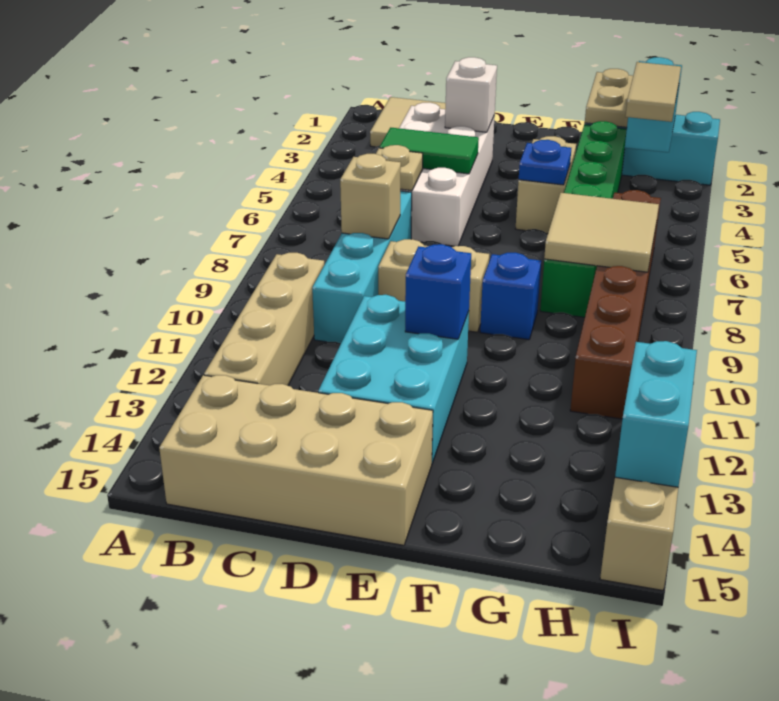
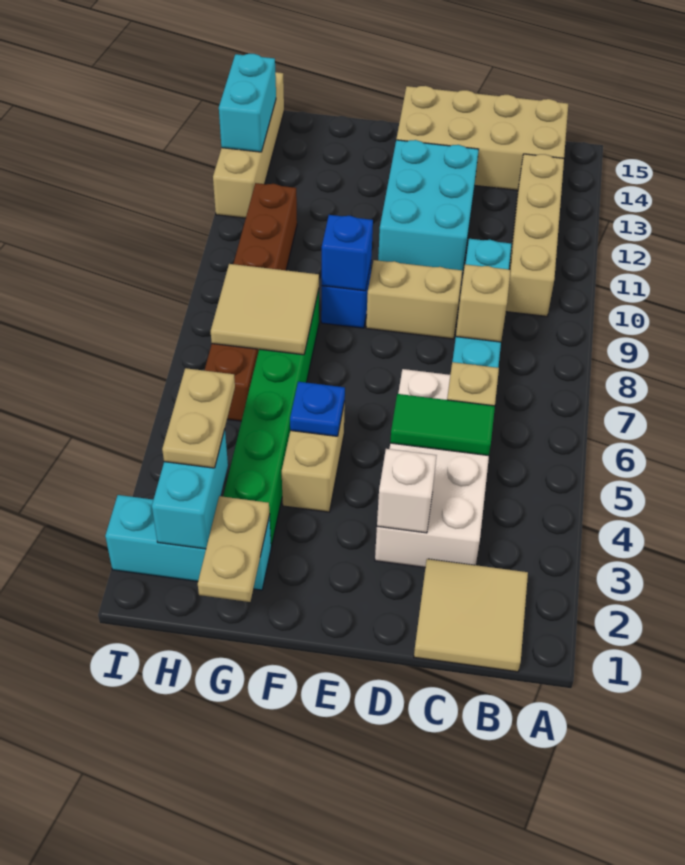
blue brick E11 level 2 -> blue brick F9 level 2
tan tile H3:H4 level 3 -> tan plate H3:H4 level 3

